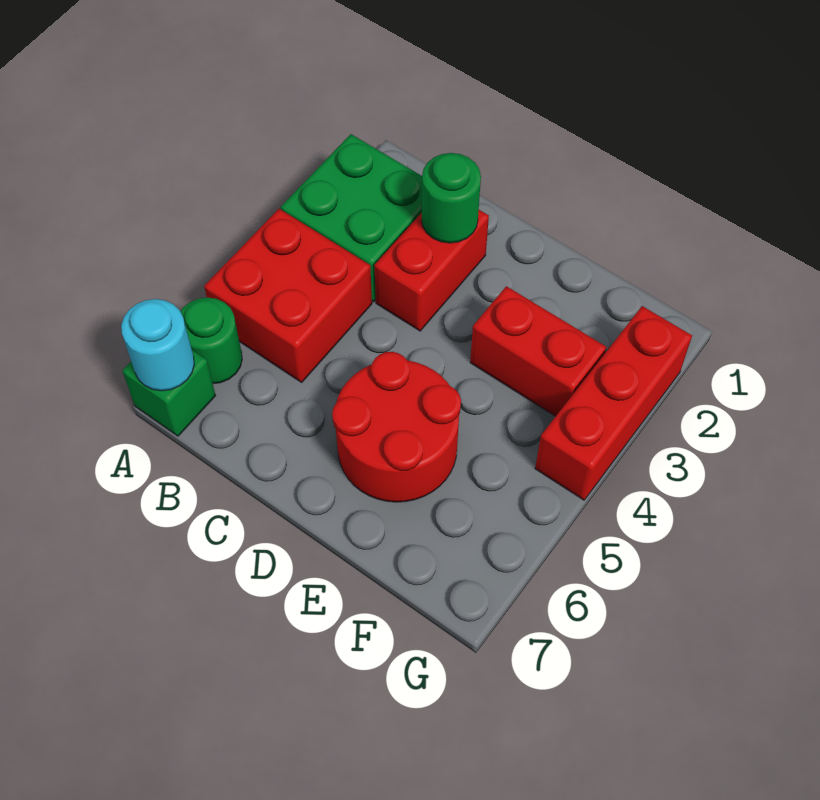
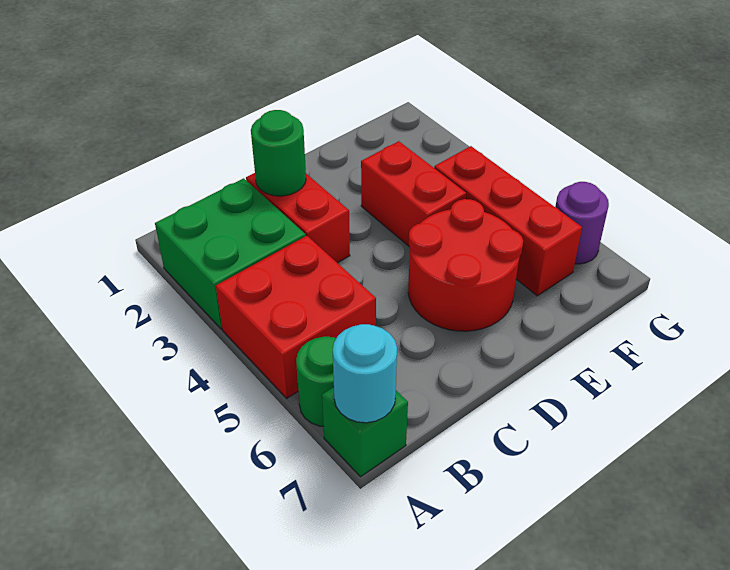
red brick E3:F3 level 1 -> red brick E3:E4 level 1
red brick G2:G4 level 1 -> red brick F4:F6 level 1
none -> purple round brick G6 level 1

